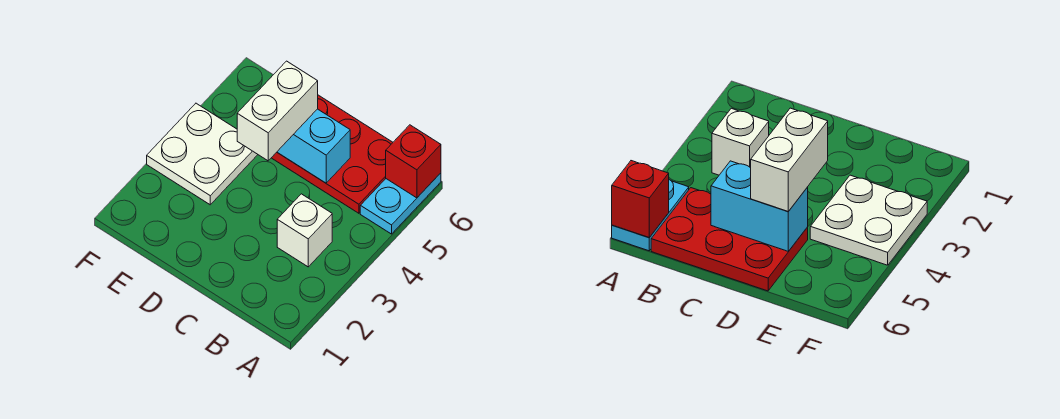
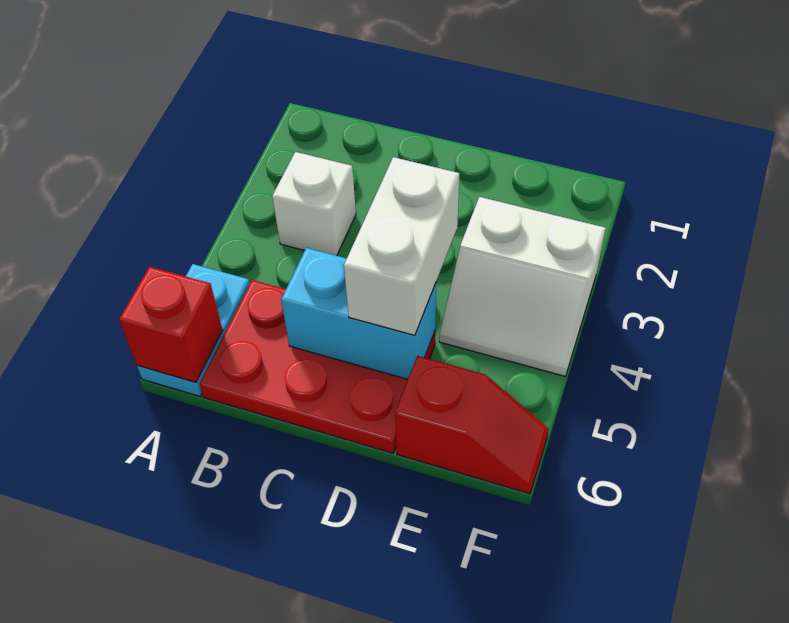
white plate E3:F4 level 1 -> white slope E3:F4 level 1 top 3
none -> red slope E6:F6 level 1 top E

